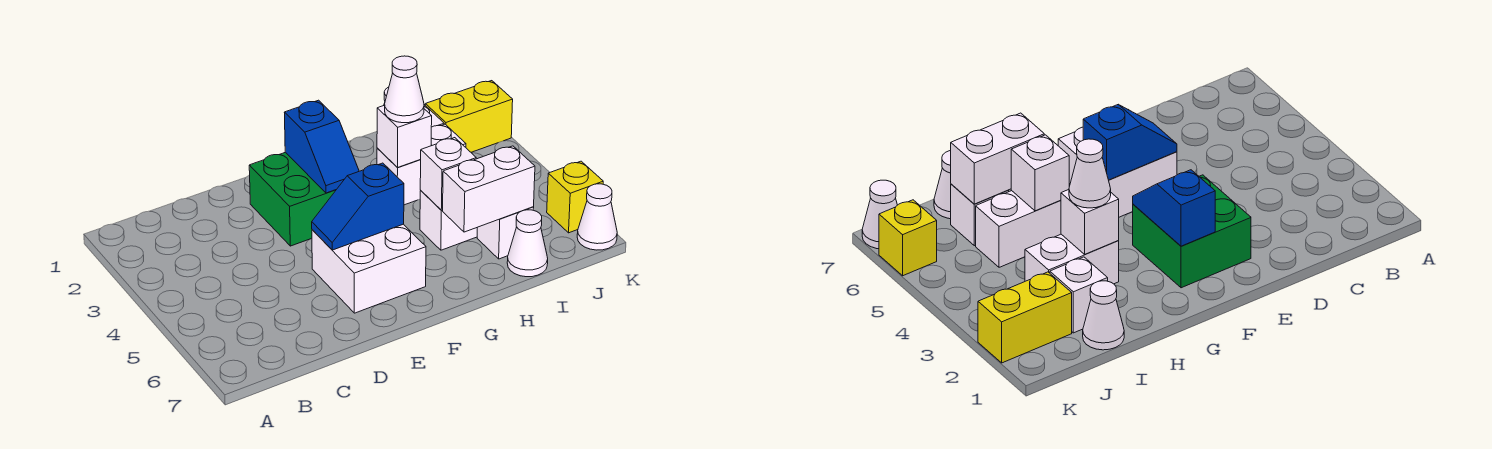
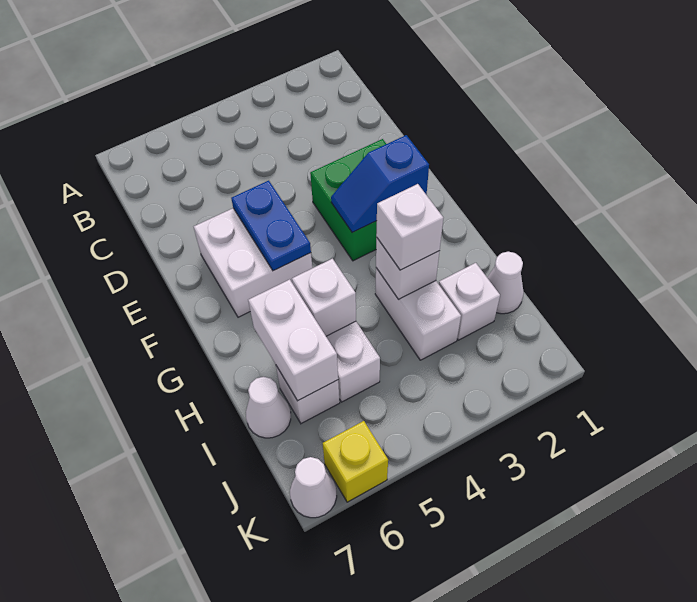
blue slope E5:F5 level 2 top F -> blue plate E5:F5 level 2
white cone H3 level 3 -> white brick H3 level 3
yellow brick J2:K2 level 1 -> none

